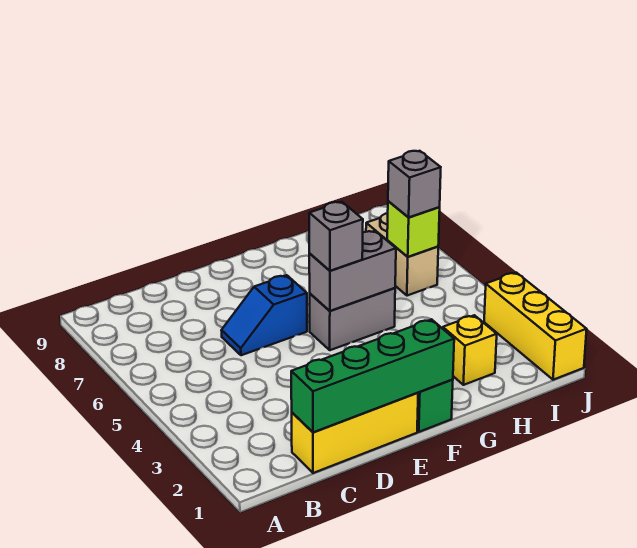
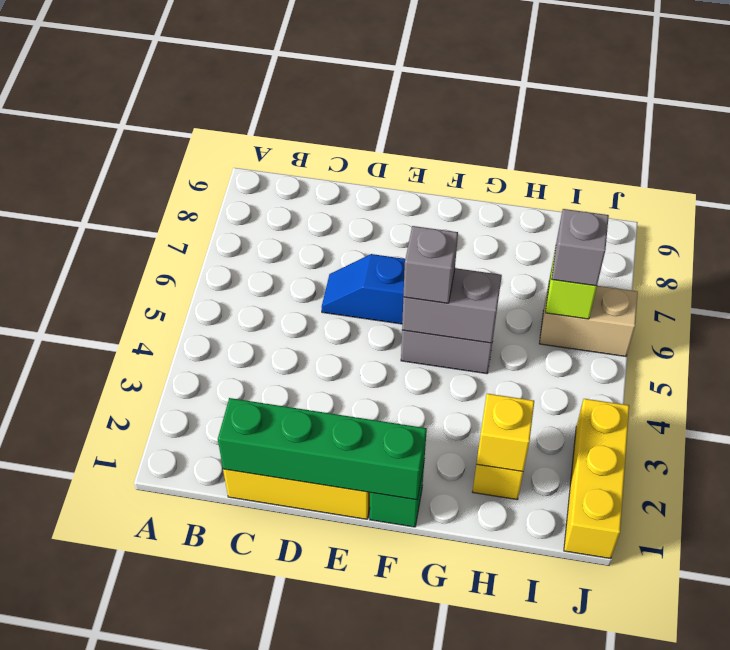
none -> yellow brick H2 level 2
tan brick I6:I7 level 1 -> tan brick I6:J6 level 1

